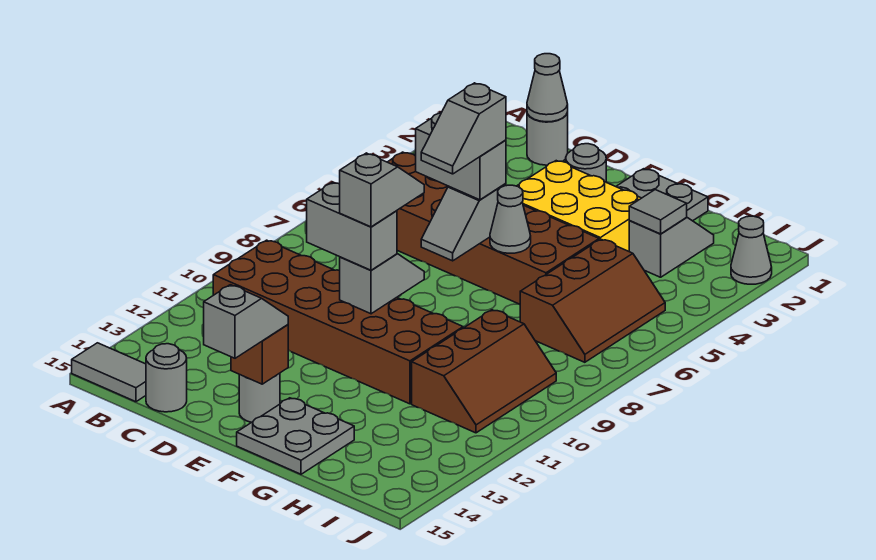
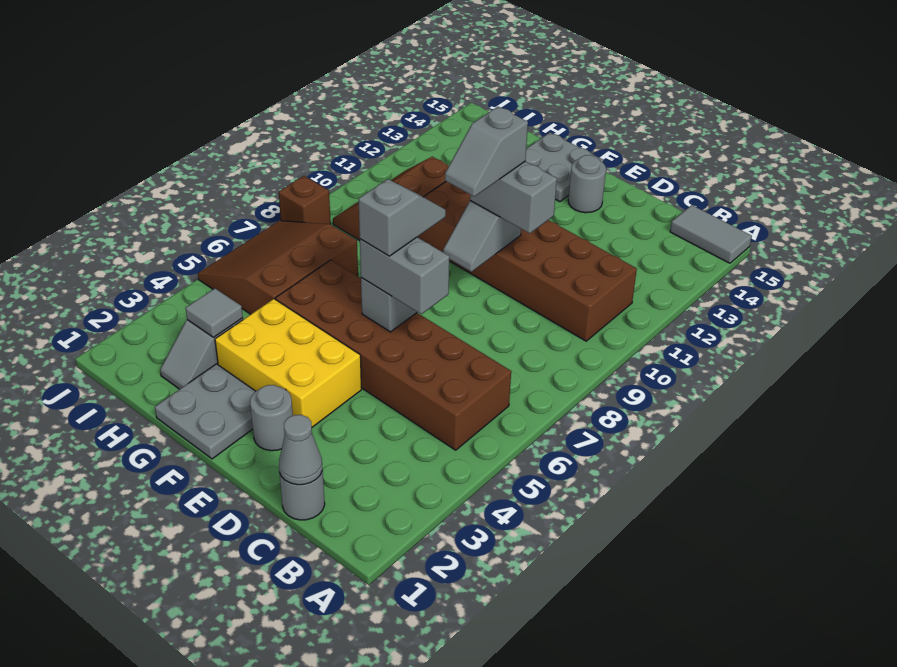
grey round brick C15 level 1 -> none
brown brick E14 level 2 -> brown brick J8 level 1
grey slope E14:E15 level 3 top 15 -> none
grey cone F6 level 2 -> none
brown slope H5:I7 level 1 top H -> brown slope H5:J7 level 1 top H
grey cone J2 level 1 -> none

